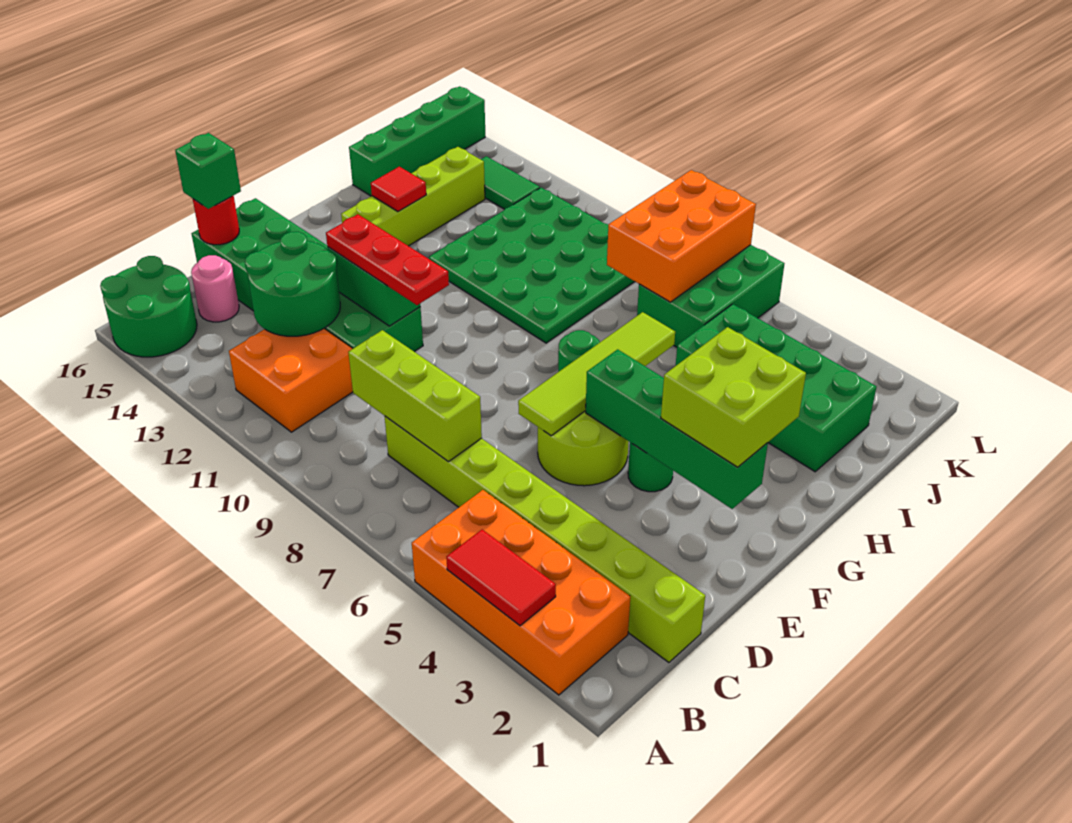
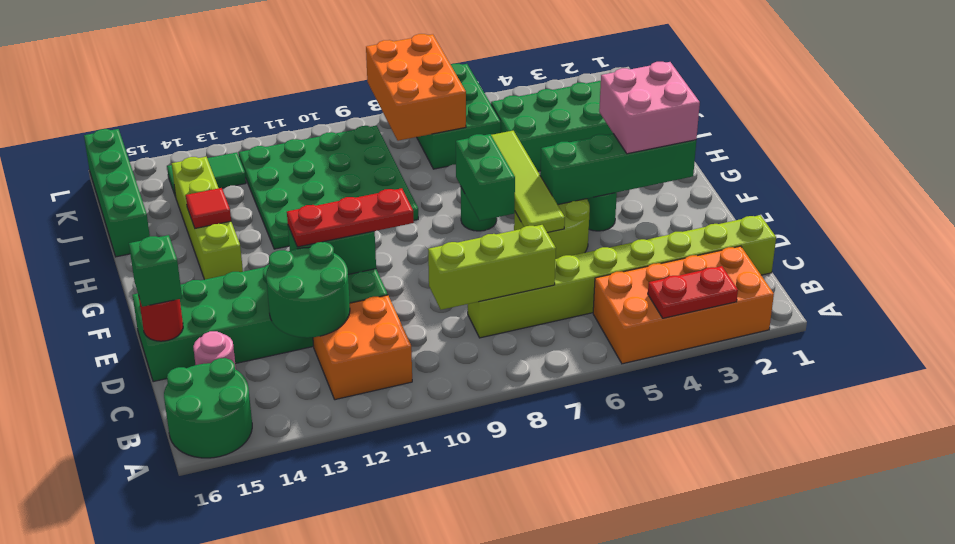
red tile A3:A4 level 2 -> red plate A3:A4 level 2
lime brick F2:G3 level 3 -> pink brick F2:G3 level 3
none -> green brick F7:G7 level 2

